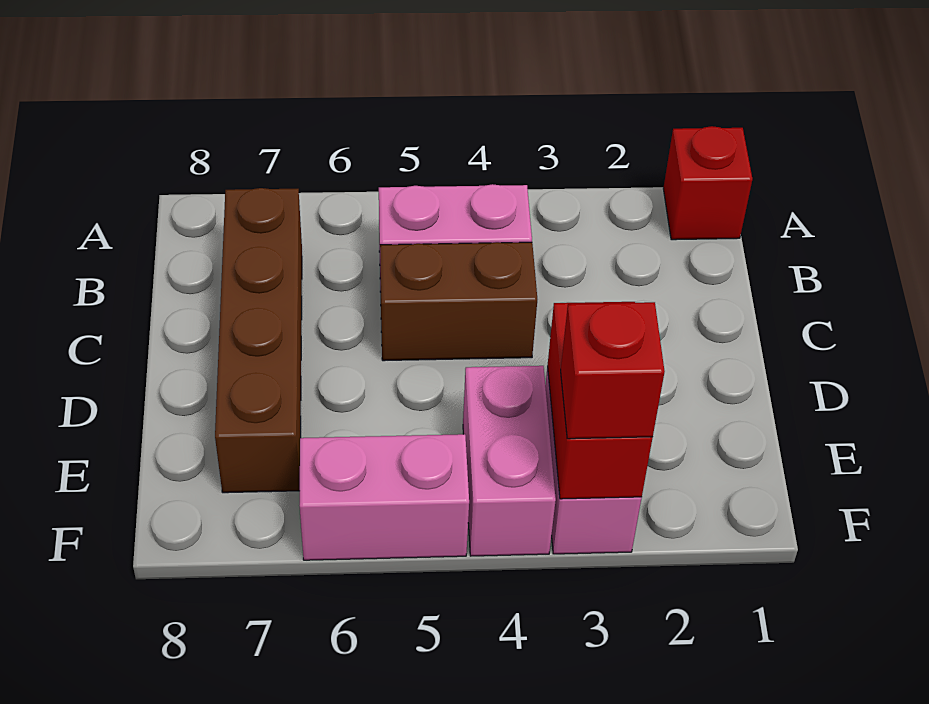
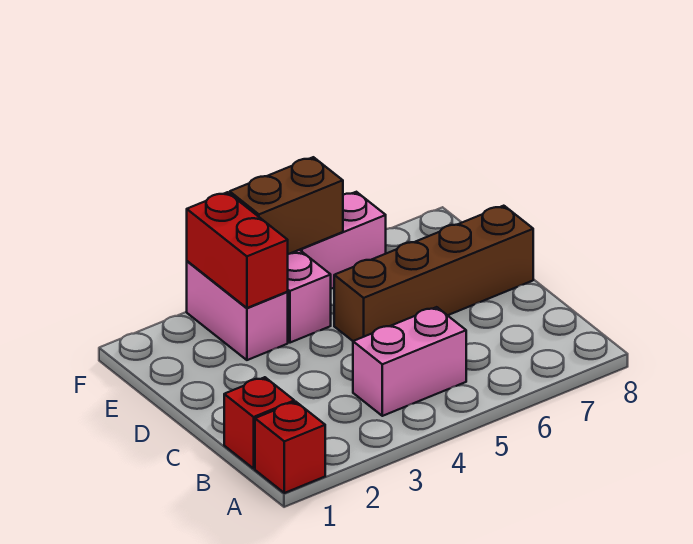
brown brick B7:E7 level 1 -> brown brick D5:D8 level 1
brown brick C4:C5 level 1 -> brown brick F4:F5 level 2
red brick F3 level 3 -> red brick B1 level 1

